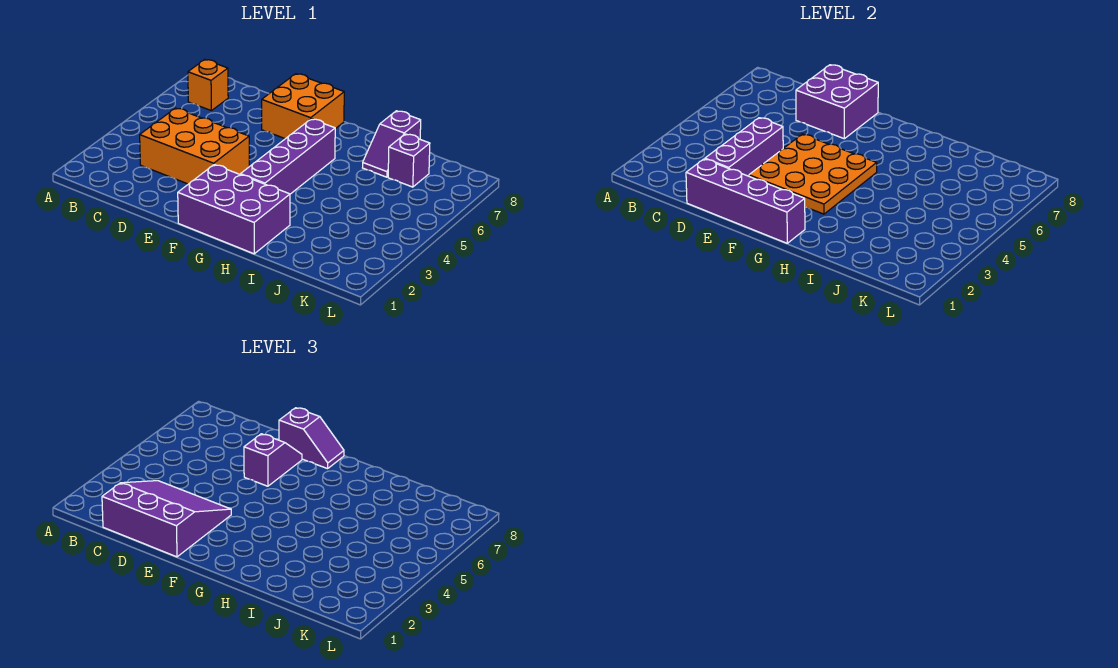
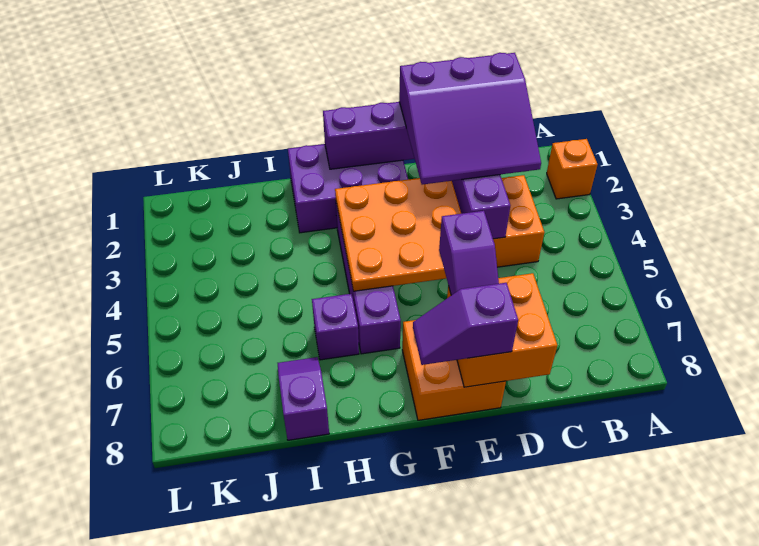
orange brick B7 level 1 -> orange brick A2 level 1
purple brick D7:E8 level 2 -> orange brick D7:E8 level 2
purple brick J7 level 1 -> purple brick H6 level 1

